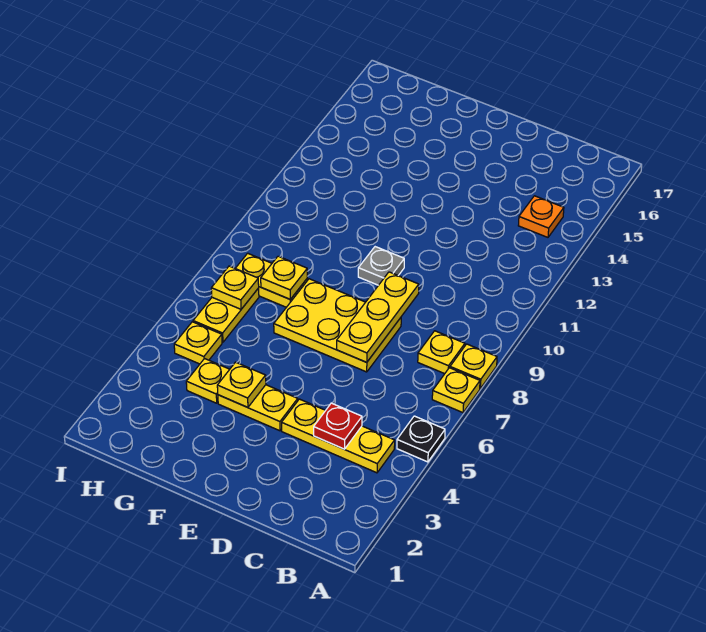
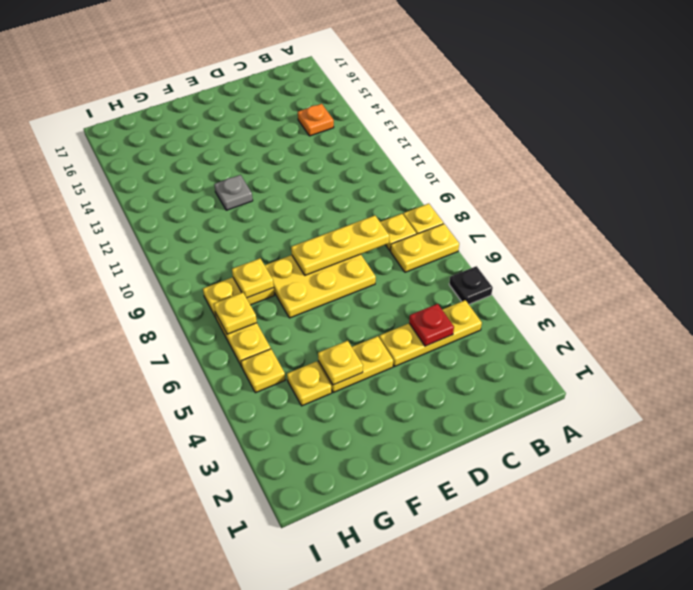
yellow plate A7 level 1 -> yellow plate A7:B7 level 1
yellow plate D7:D9 level 2 -> yellow plate C8:E8 level 2
grey plate E10 level 1 -> grey plate F12 level 1

